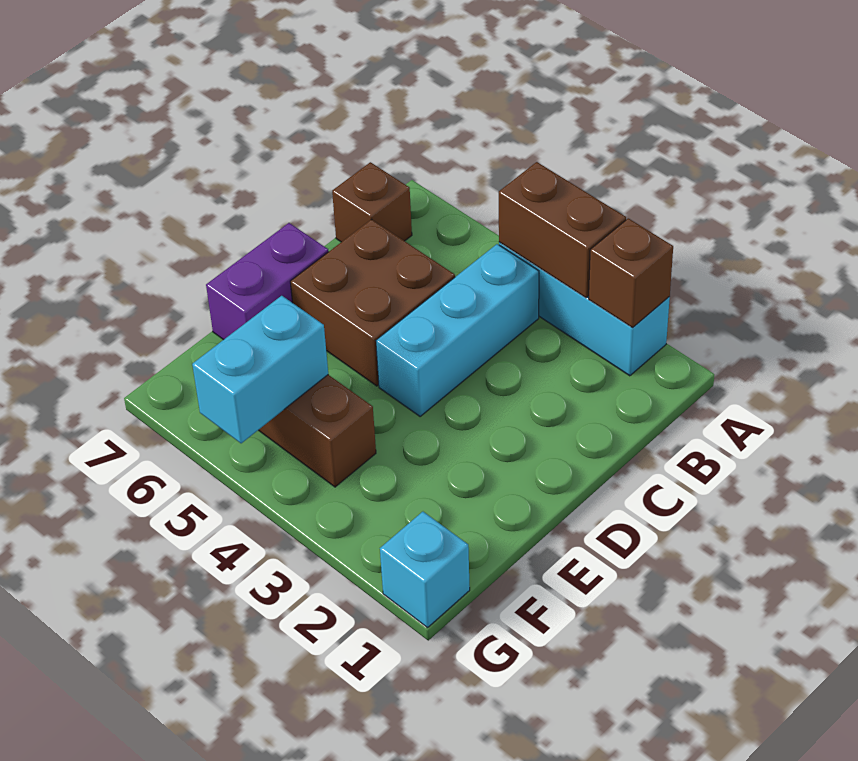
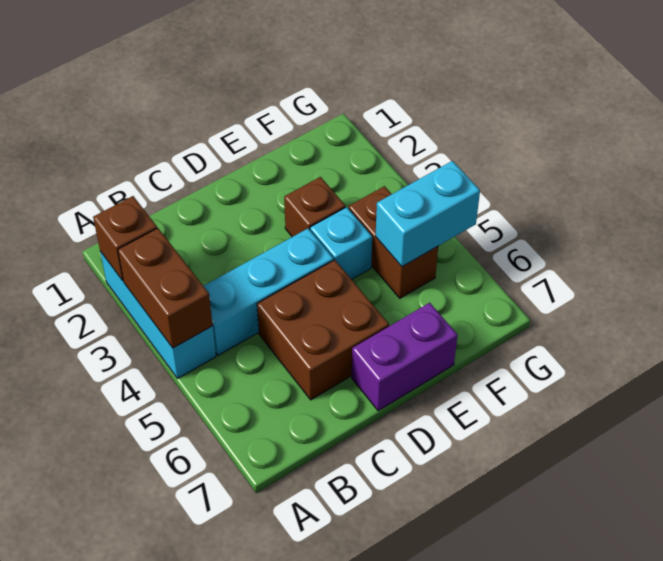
brown brick B7 level 1 -> brown brick E3 level 1
cyan brick G1 level 1 -> cyan brick E4 level 1

